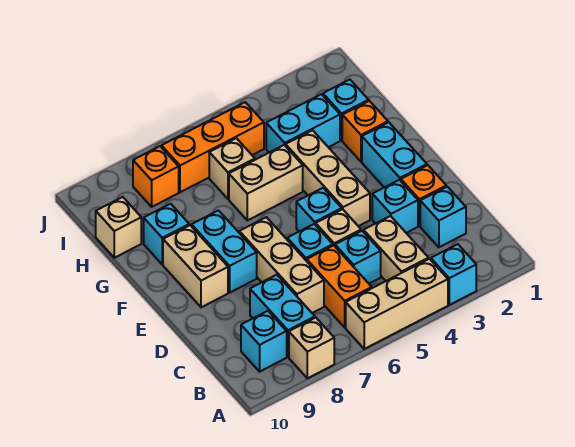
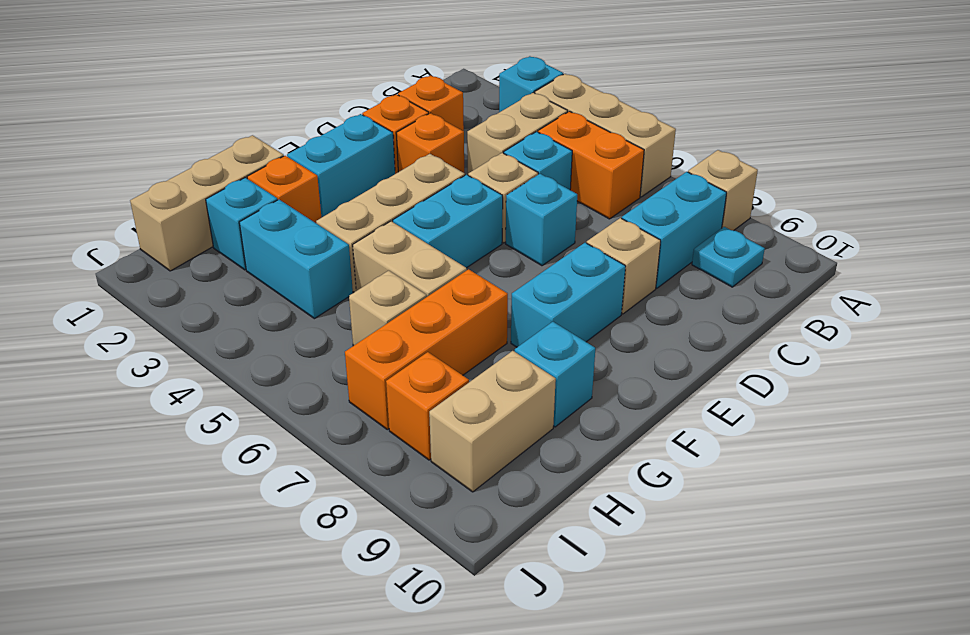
orange brick B6:C6 level 1 -> orange brick B5:B6 level 1
cyan brick B9 level 1 -> cyan plate B9 level 1
cyan brick C2 level 1 -> orange brick C2 level 1
tan brick C7:E7 level 1 -> tan brick G1:I1 level 1
cyan brick D3 level 1 -> orange brick D3 level 1
cyan brick E5 level 1 -> cyan brick E5:F5 level 1
tan brick E9:F9 level 1 -> tan brick H9:I9 level 1
tan brick H10 level 1 -> tan brick D8 level 1
orange brick I5:I7 level 1 -> orange brick G7:I7 level 1

